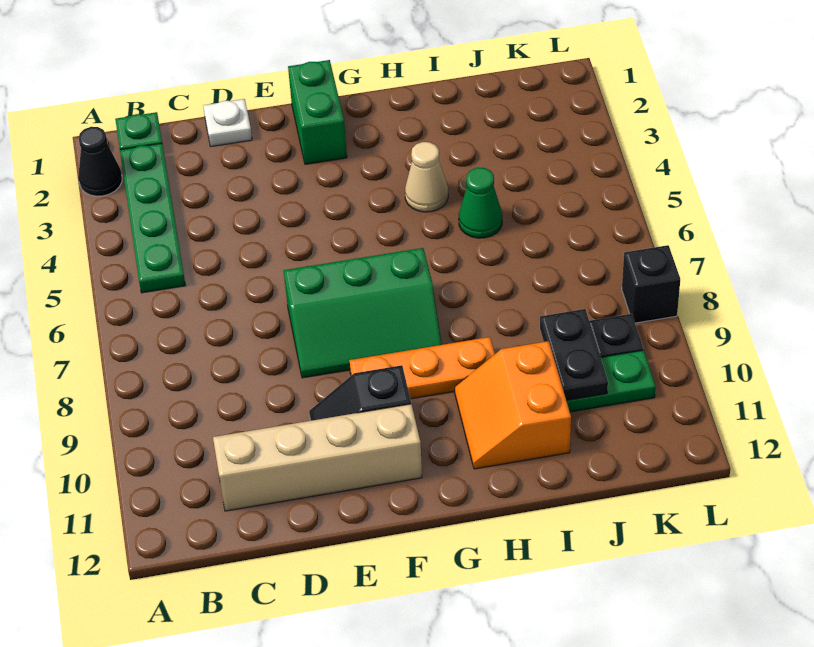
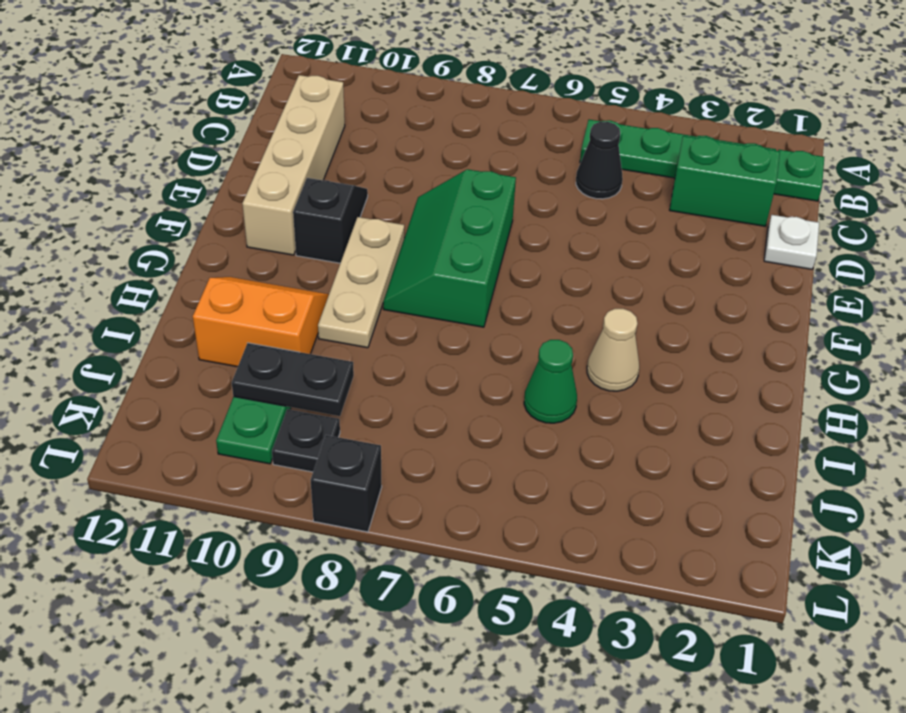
black cone A2 level 1 -> black cone C5 level 1
green brick F1:F2 level 1 -> green brick C2:C3 level 1
orange plate F9:H9 level 1 -> tan plate F9:H9 level 1

